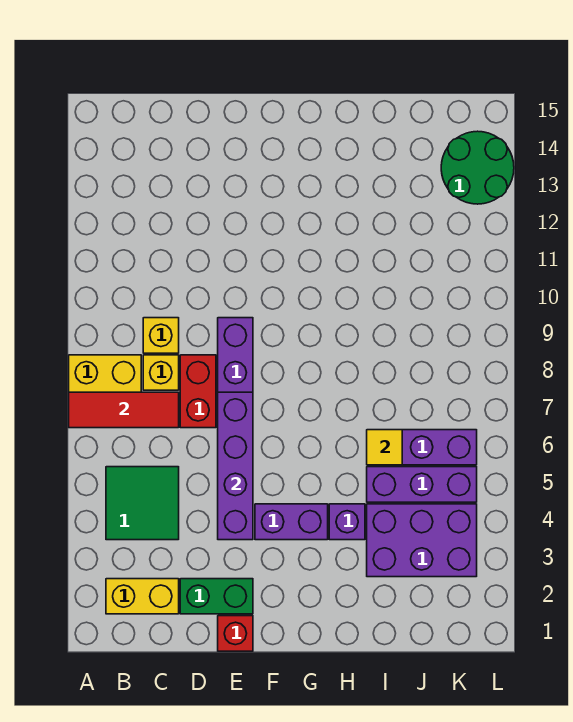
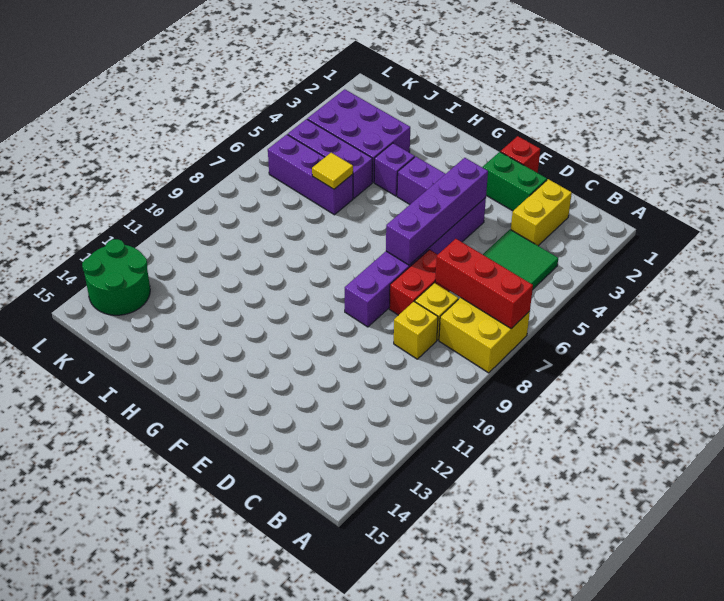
red tile A7:C7 level 2 -> red brick A7:C7 level 2
yellow brick B2:C2 level 1 -> yellow brick C2:C3 level 1

